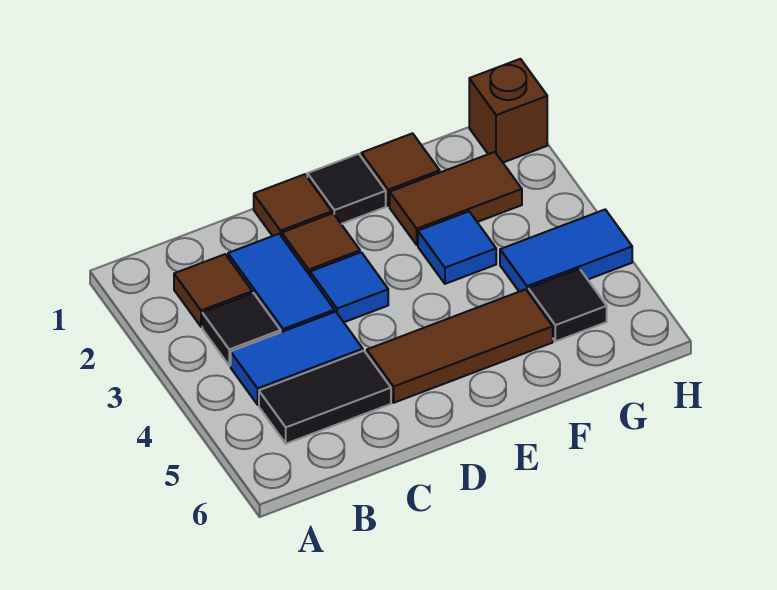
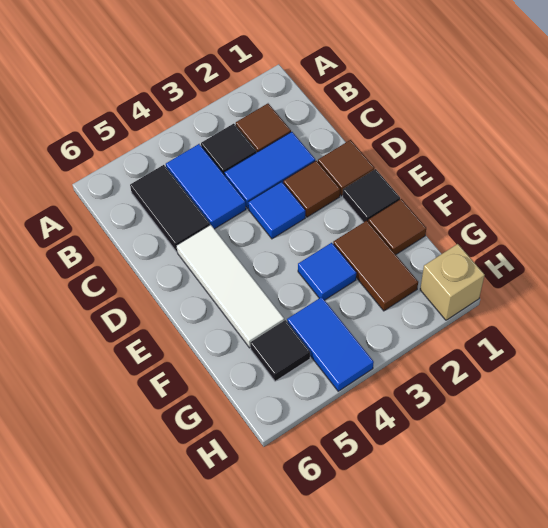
brown tile D5:F5 level 1 -> white tile D5:F5 level 1
brown brick H1 level 1 -> tan brick H1 level 1

